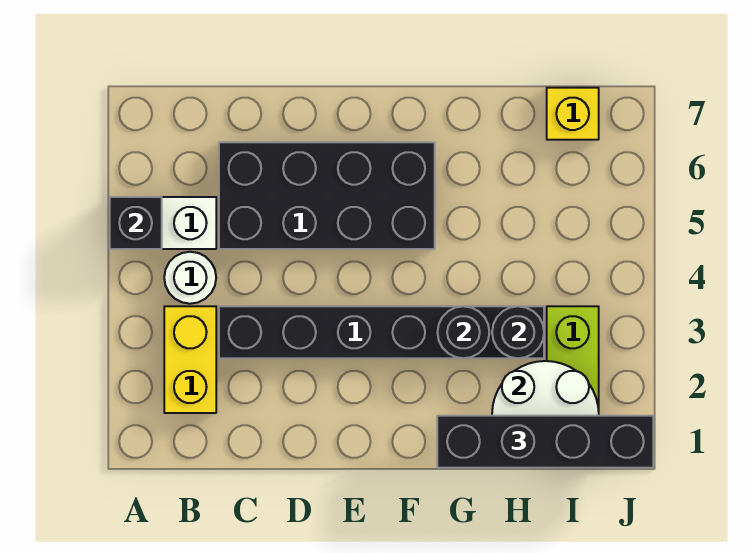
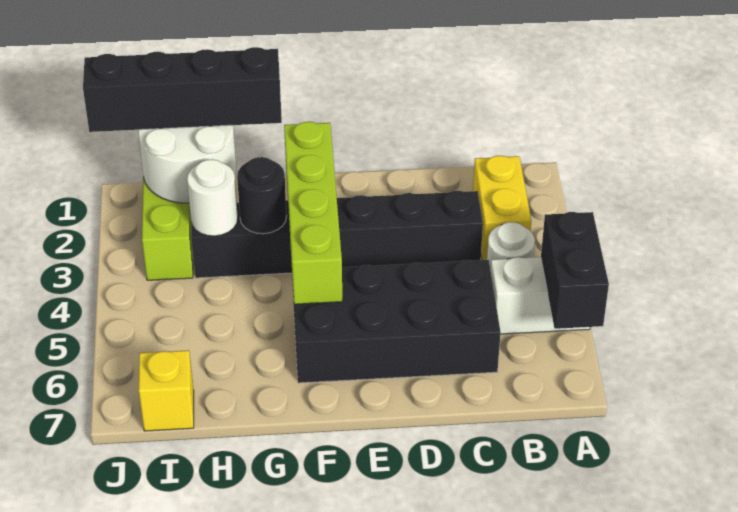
black brick A5 level 2 -> black brick A5:A6 level 2
none -> lime brick F2:F5 level 2
black round brick H3 level 2 -> white round brick H3 level 2

